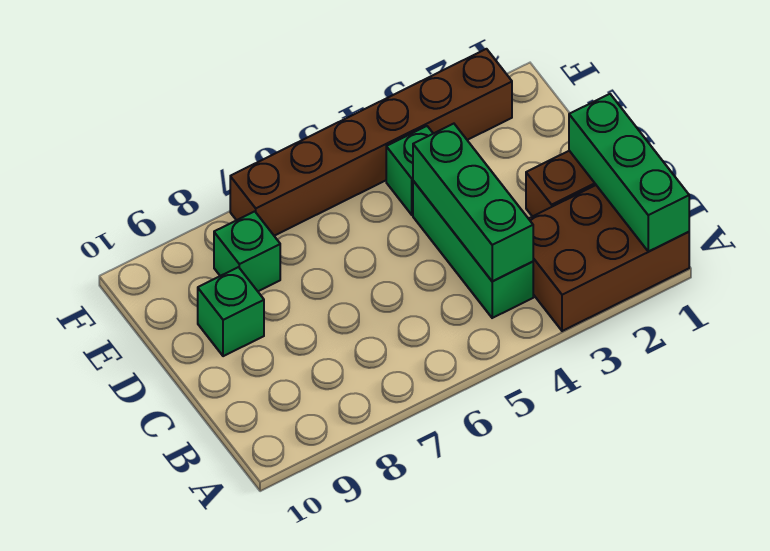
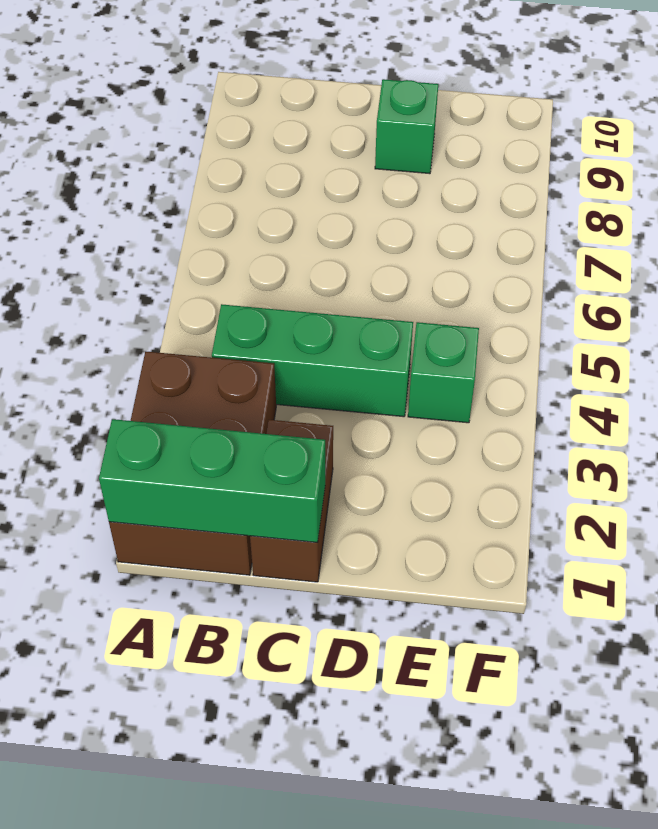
green brick B4:D4 level 2 -> none
green brick E8 level 1 -> none
brown brick F2:F7 level 1 -> none

